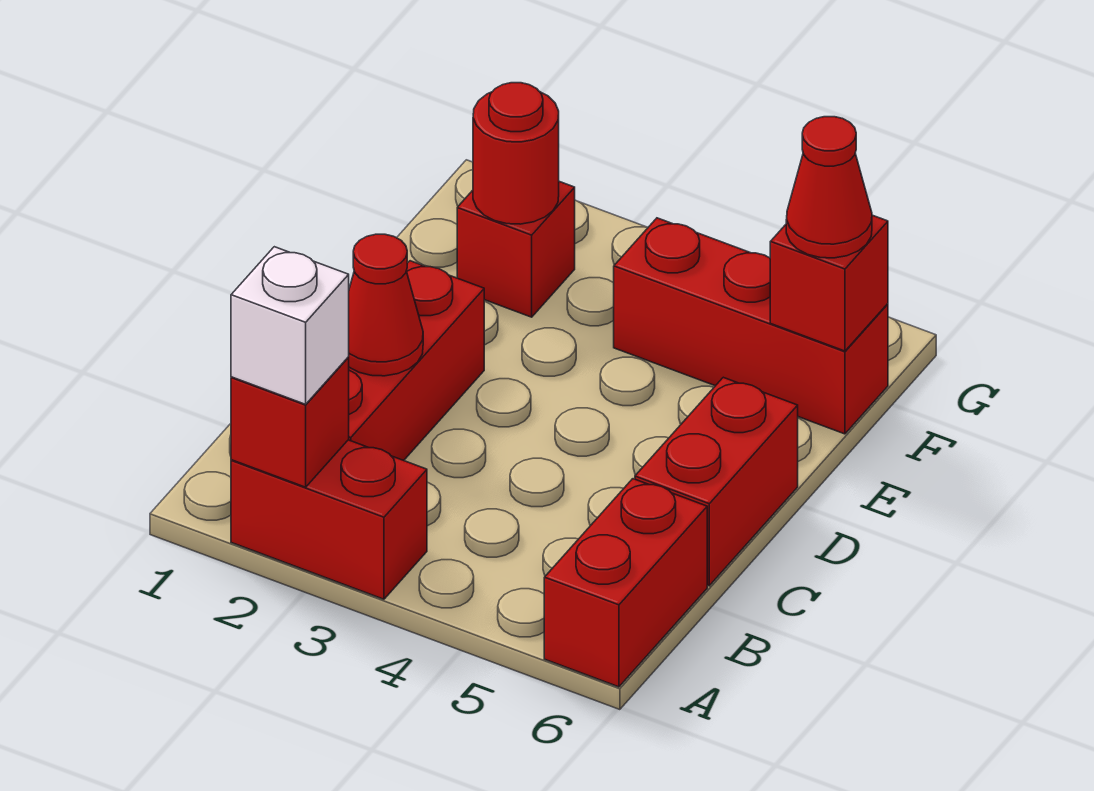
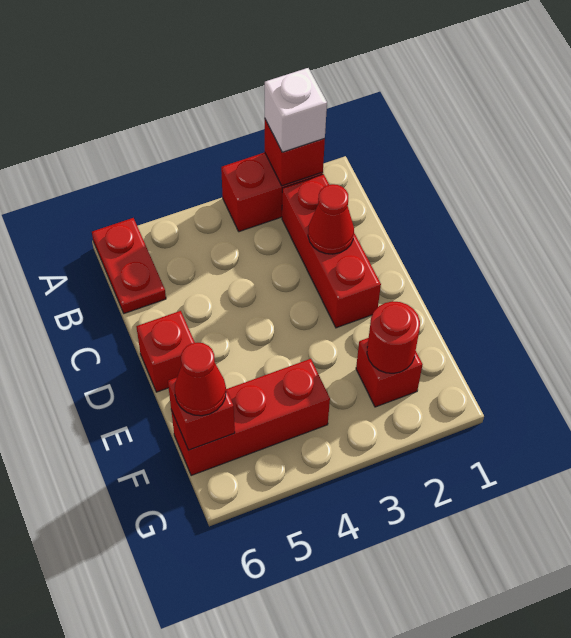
red brick A6:B6 level 1 -> red plate A6:B6 level 1
red brick C6:D6 level 1 -> red brick D6 level 1

